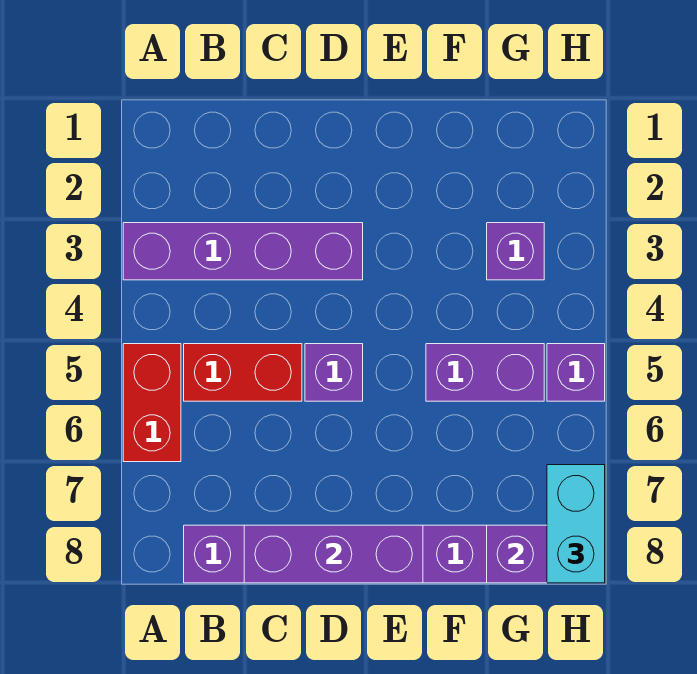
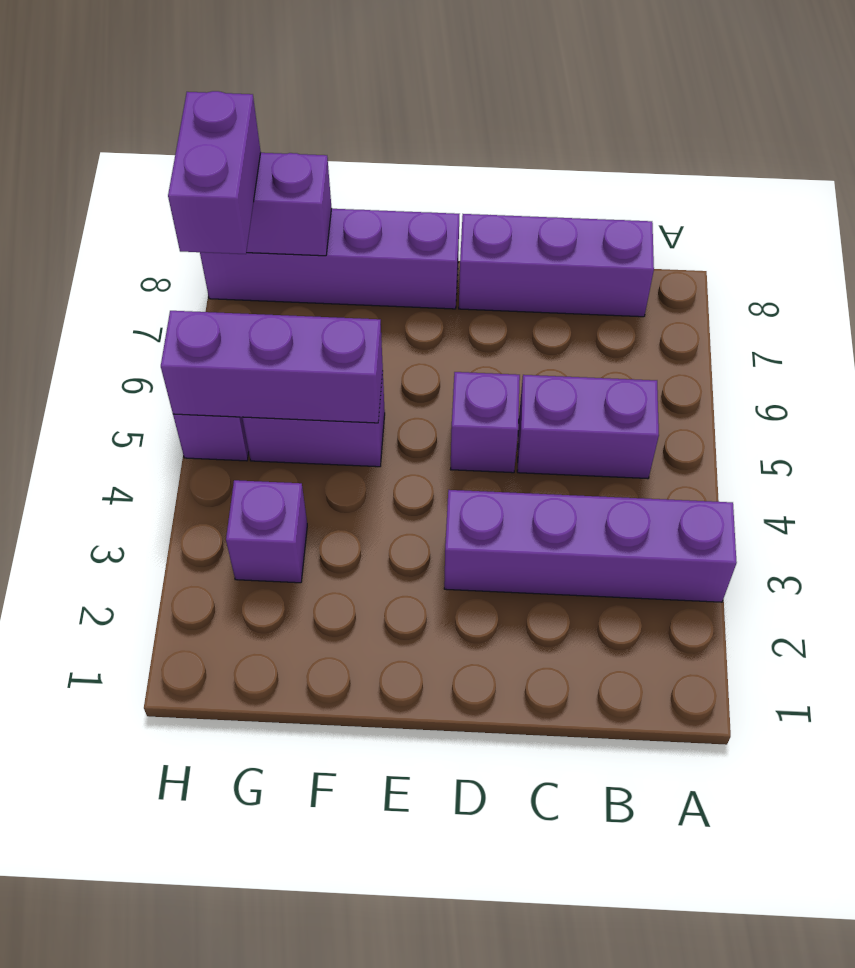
red brick A5:A6 level 1 -> none
red brick B5:C5 level 1 -> purple brick B5:C5 level 1
purple brick C8:E8 level 2 -> purple brick F5:H5 level 2
cyan brick H7:H8 level 3 -> purple brick H7:H8 level 3

